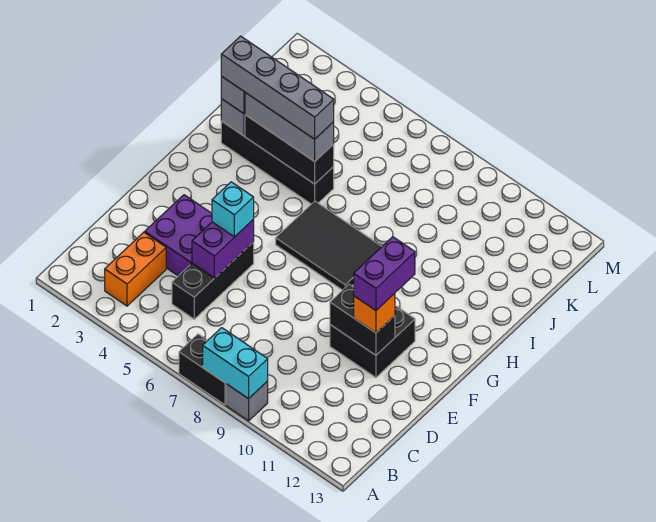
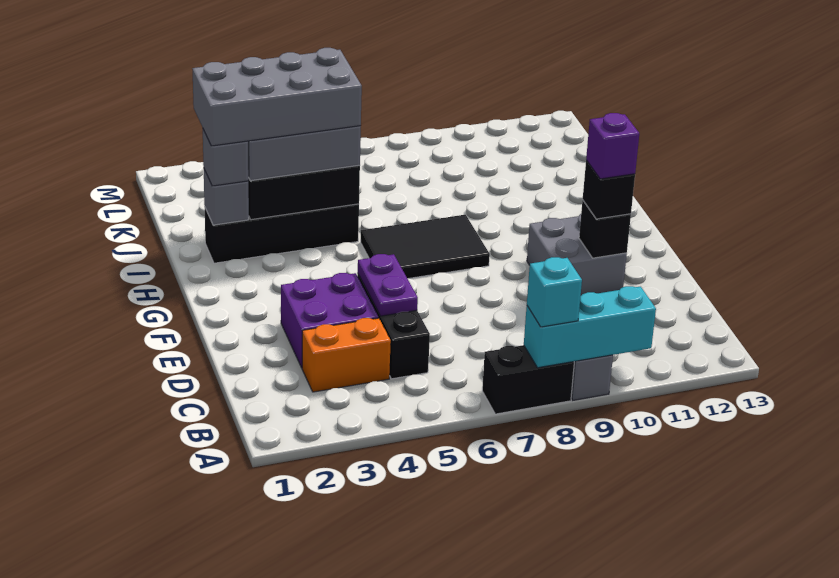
cyan brick A8:A9 level 2 -> cyan brick A8:A10 level 2
orange brick B3:C3 level 1 -> orange brick C3:C4 level 1
purple brick D5:E5 level 2 -> purple plate D5:E5 level 2
cyan brick E5 level 3 -> cyan brick A8 level 3
black brick E10:F11 level 1 -> grey brick E10:F11 level 1
black brick E10:E11 level 2 -> black brick E11 level 2
orange brick E11 level 3 -> black brick E11 level 3
purple brick E11:F11 level 4 -> purple brick E11 level 4
grey brick I2:I5 level 4 -> grey brick I2:J5 level 4

